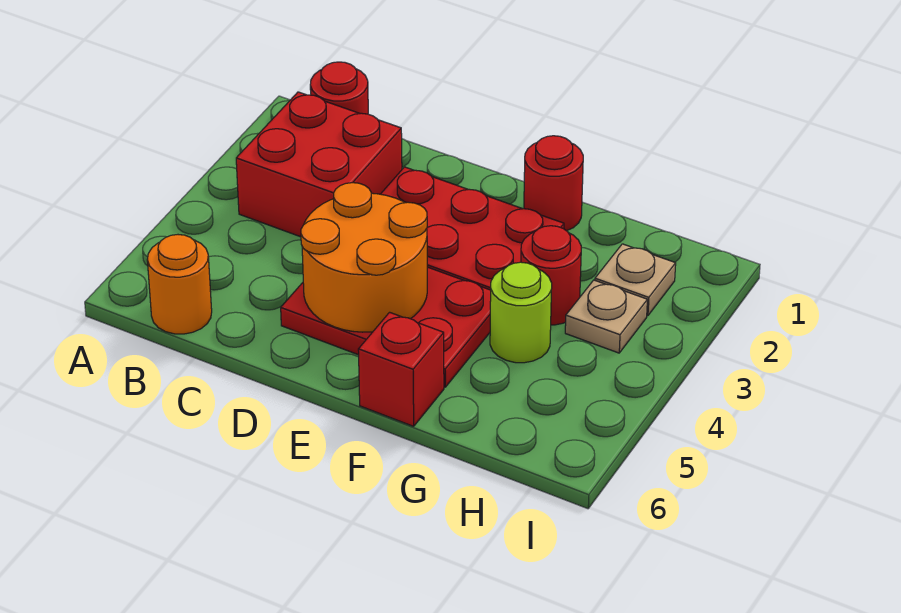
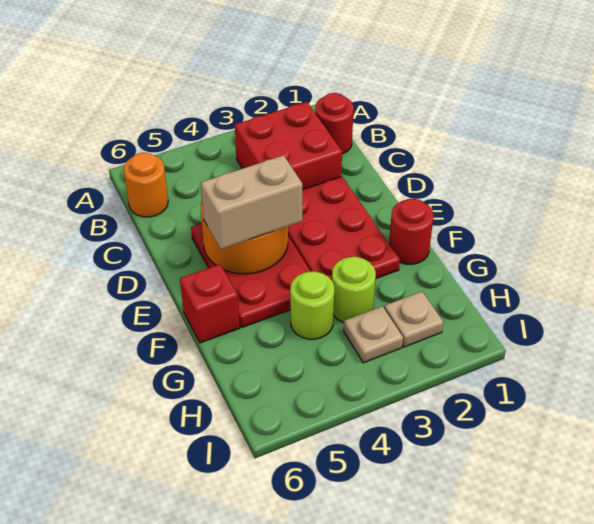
none -> tan brick E4:E5 level 3
red round brick G3 level 1 -> lime round brick G3 level 1

